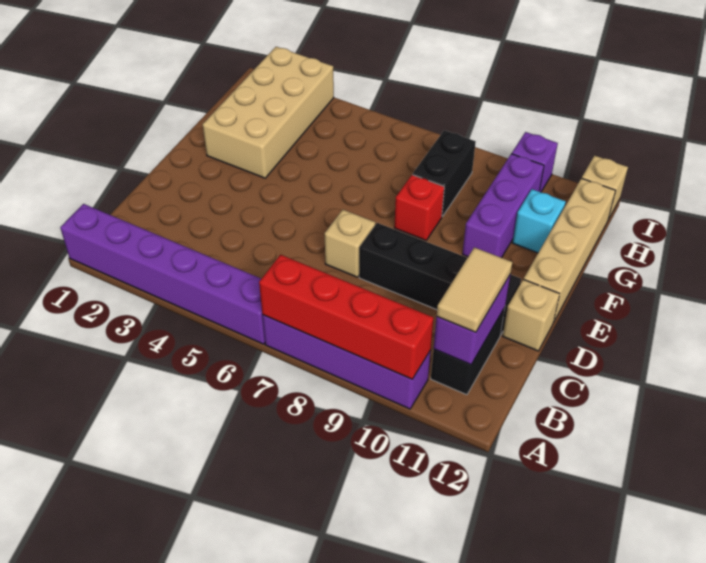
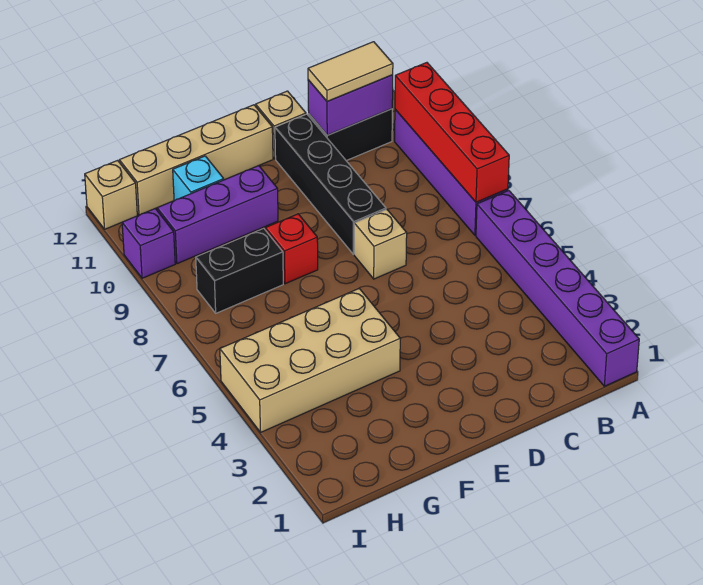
tan brick F2:I3 level 1 -> tan brick F4:I5 level 1

